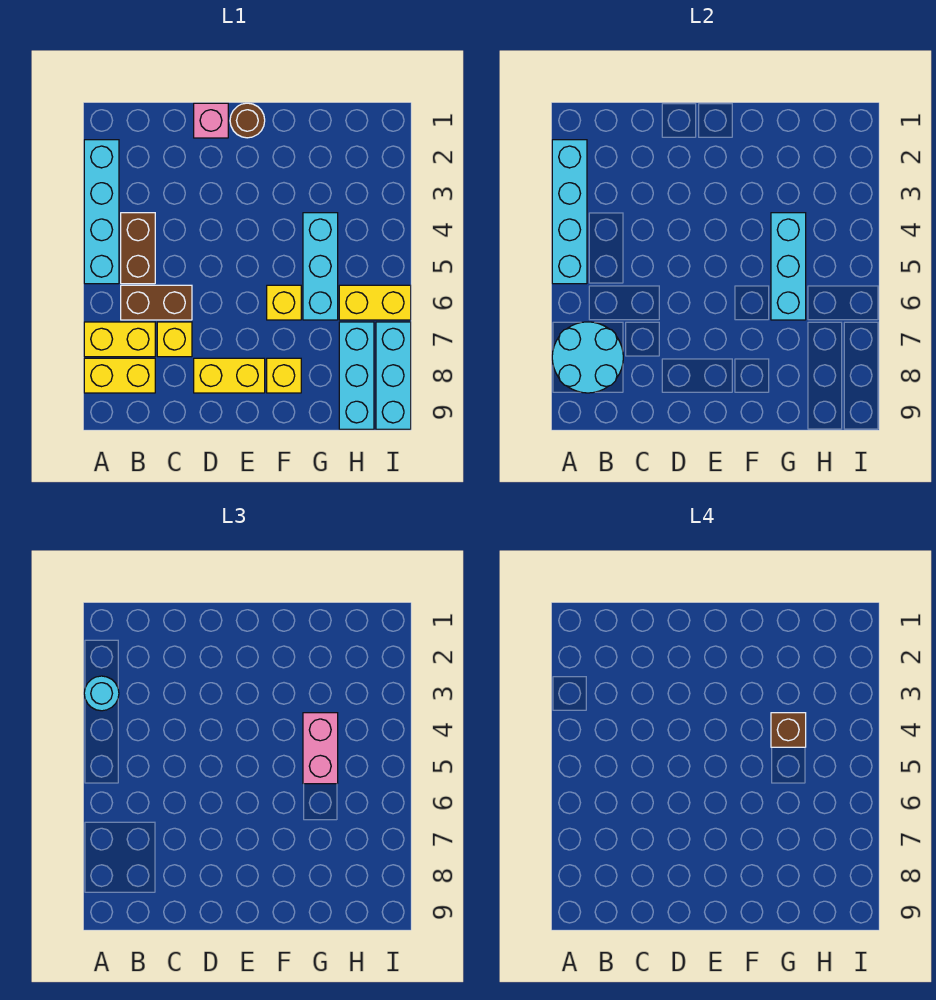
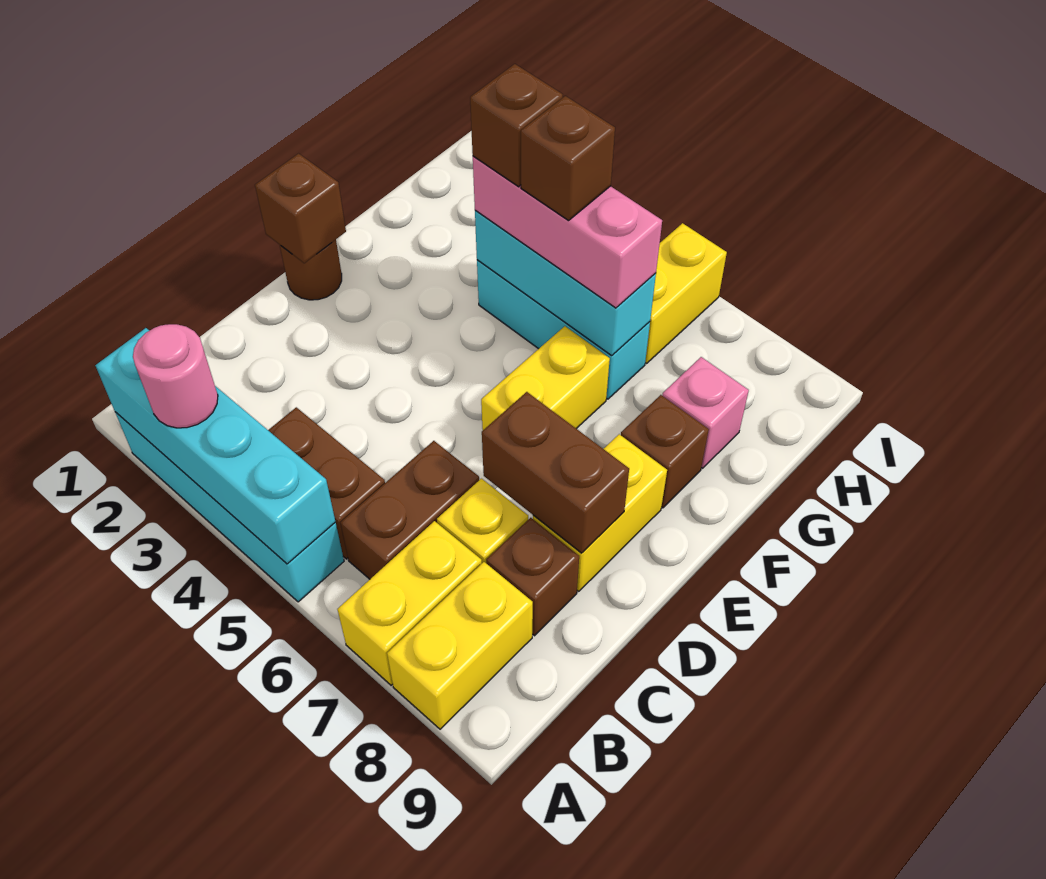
cyan round brick A3 level 3 -> pink round brick A3 level 3
cyan round brick A7:B8 level 2 -> none
none -> brown brick C8 level 1
pink brick D1 level 1 -> pink brick G8 level 1
none -> brown brick D7:D8 level 2
none -> brown brick E1 level 2
yellow brick F6 level 1 -> yellow brick E6:F6 level 1
yellow brick F8 level 1 -> brown brick F8 level 1
pink brick G4:G5 level 3 -> pink brick G4:G6 level 3
none -> brown brick G5 level 4
cyan brick H7:H9 level 1 -> none
cyan brick I7:I9 level 1 -> none

